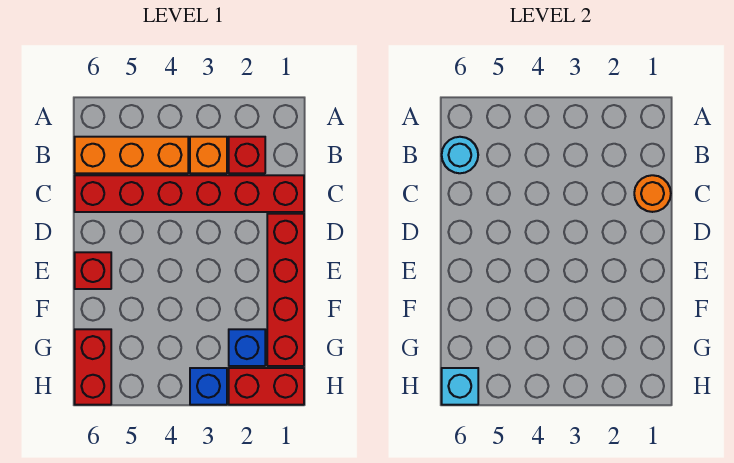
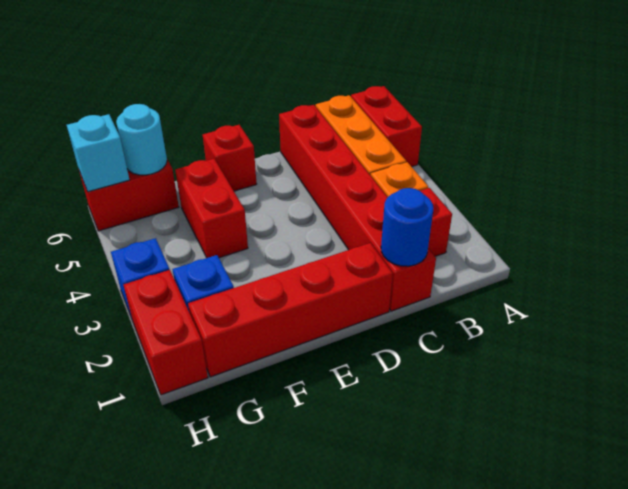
none -> red brick A5:A6 level 1
cyan round brick B6 level 2 -> cyan round brick G6 level 2
orange round brick C1 level 2 -> blue round brick C1 level 2
none -> red brick F4:F5 level 1

